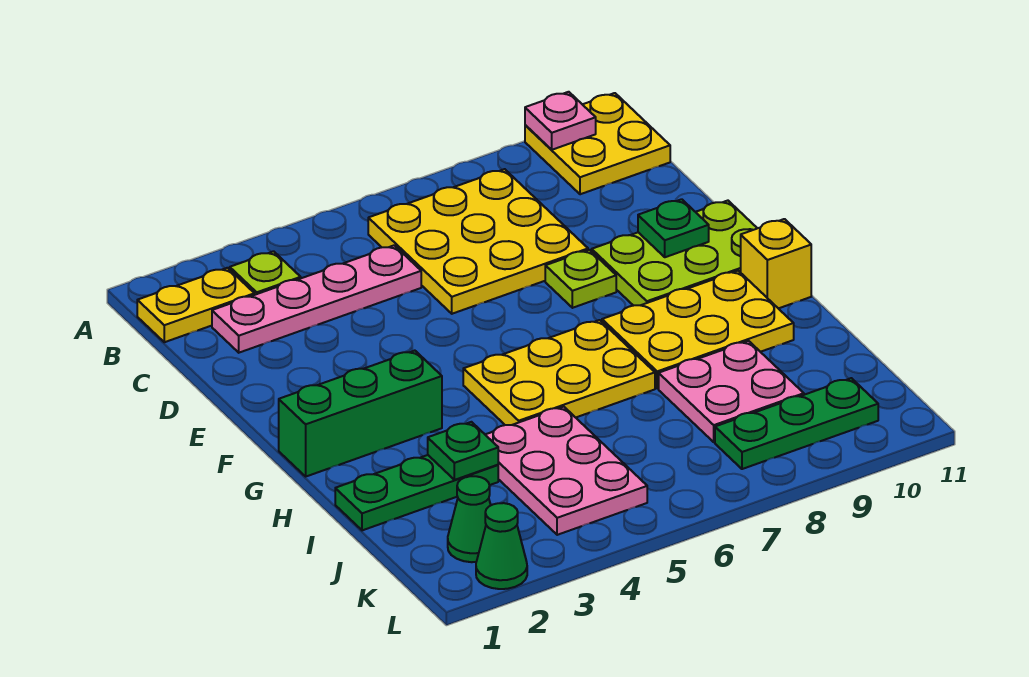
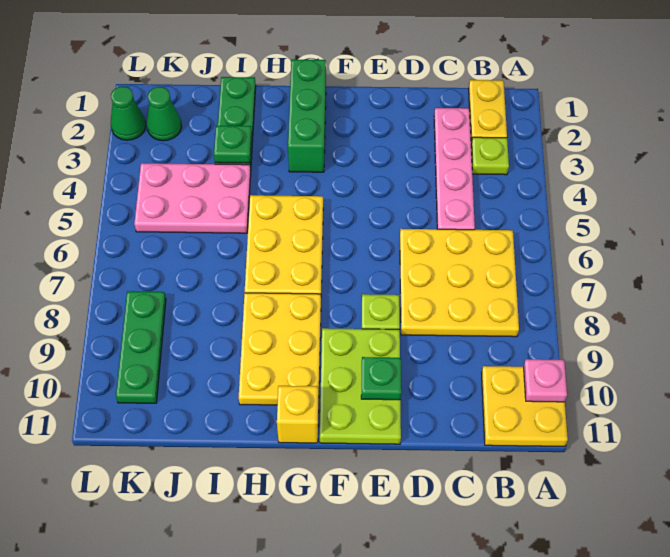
pink plate I8:J9 level 1 -> none

